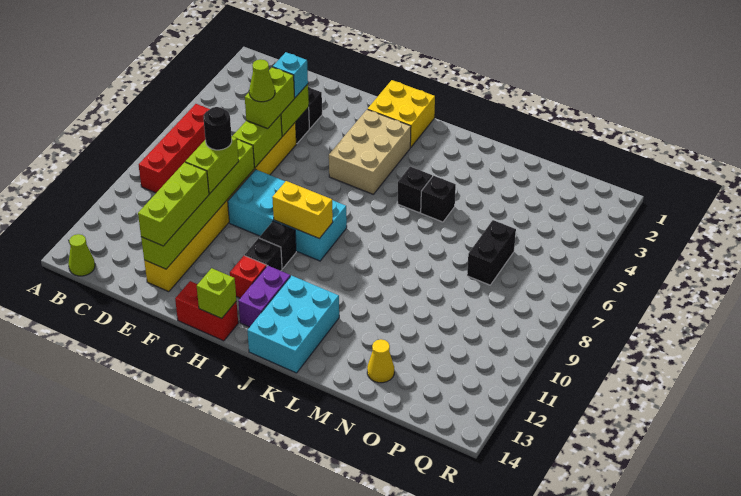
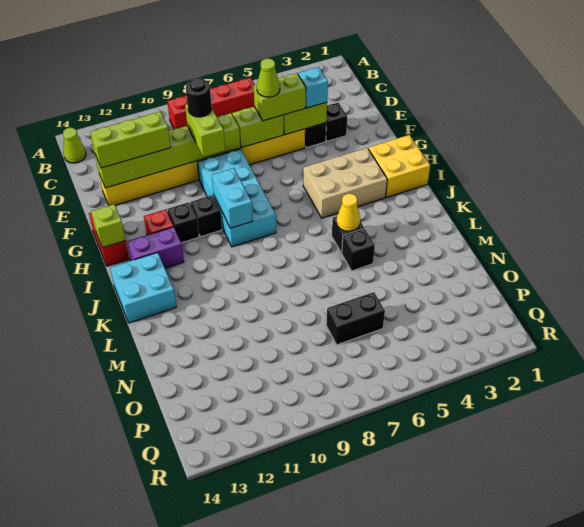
lime brick E9:E10 level 3 -> lime brick E9:F9 level 3
yellow brick H9:I9 level 2 -> cyan brick H9:I9 level 2
cyan brick J12:K14 level 1 -> cyan brick J13:K14 level 1
yellow cone N13 level 1 -> yellow cone K5 level 2

